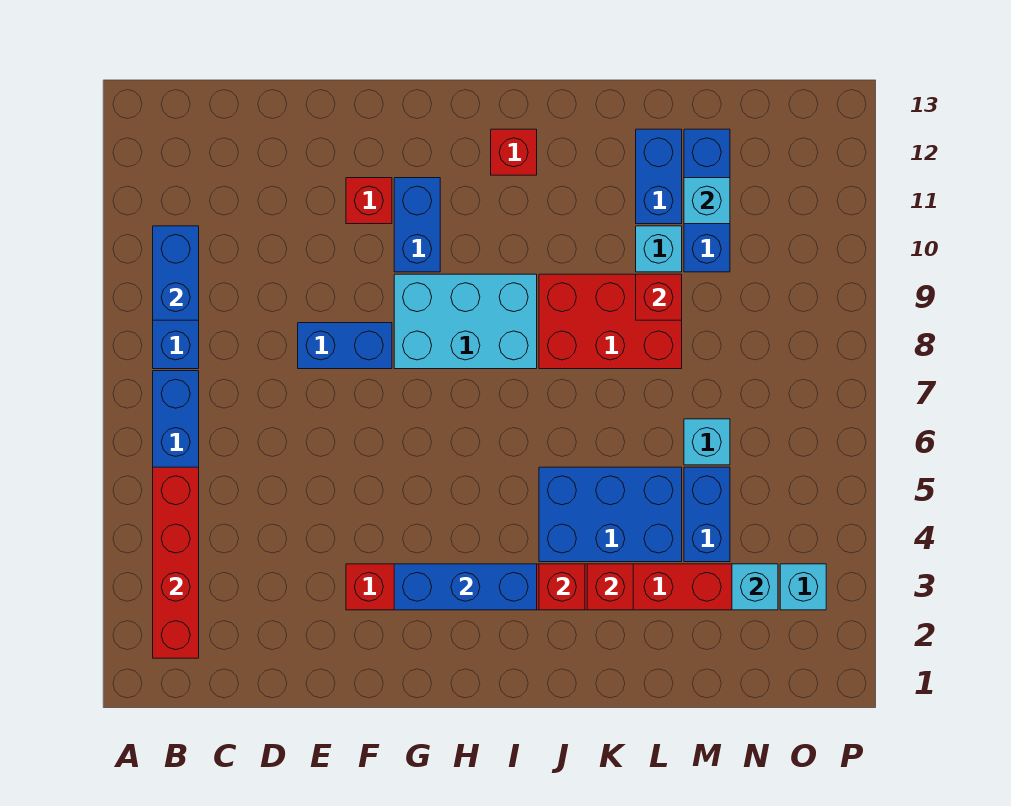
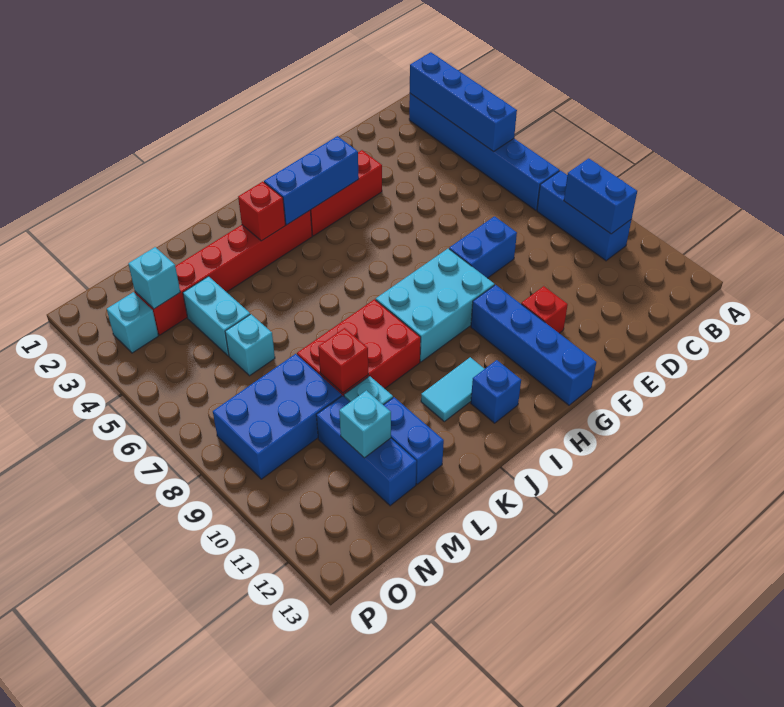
red brick B2:B5 level 2 -> blue brick B2:B5 level 2
blue brick G10:G11 level 1 -> blue brick G10:G13 level 1
none -> cyan tile I11:J11 level 1
red brick I12 level 1 -> blue brick I12 level 1
blue brick J4:L5 level 1 -> blue brick M8:O9 level 1
red brick K3 level 2 -> none
blue brick M4:M5 level 1 -> cyan brick M4:M5 level 1

